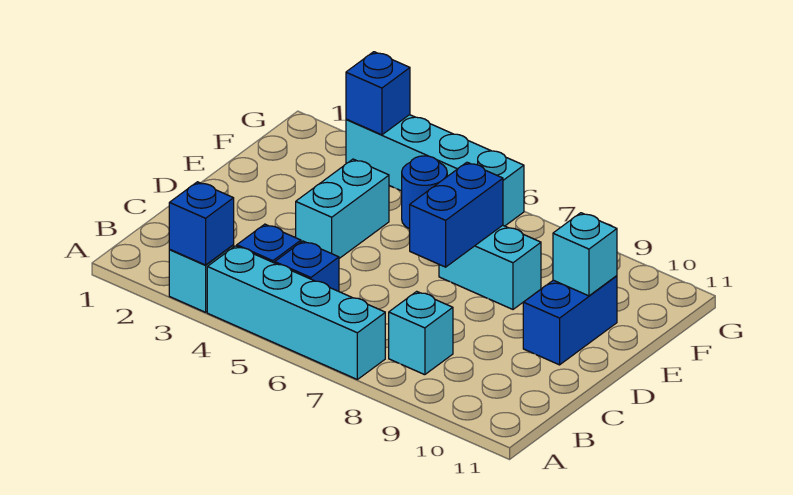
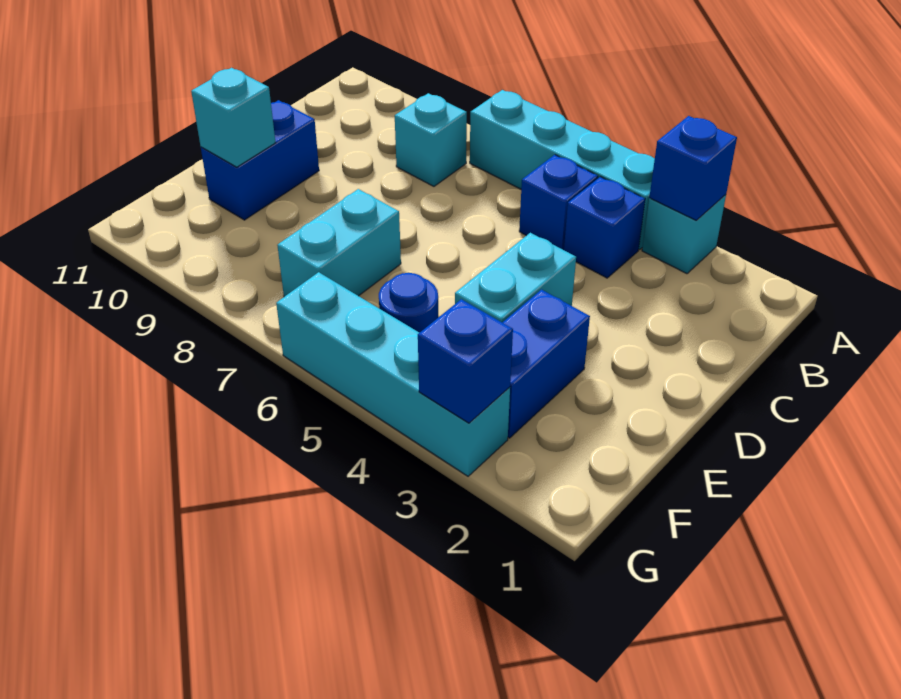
blue brick D7:E7 level 2 -> blue brick E3:F3 level 1
cyan brick E7:E8 level 1 -> cyan brick E7:F7 level 1

